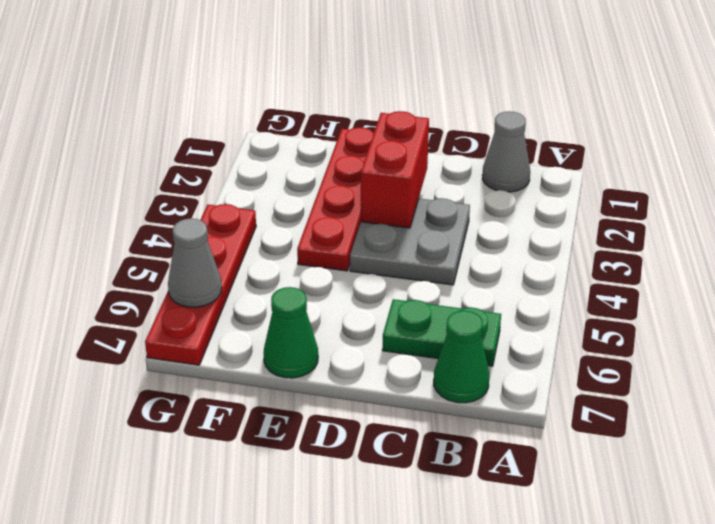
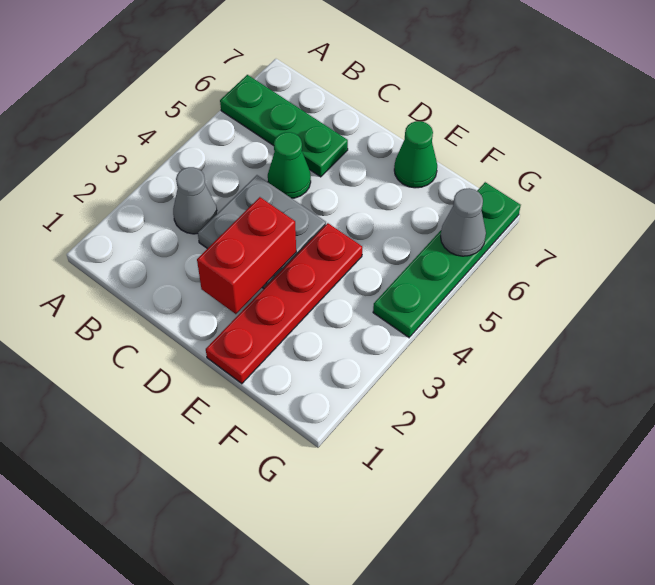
grey cone B1 level 1 -> grey cone B3 level 1
green plate B6:C6 level 1 -> green plate A6:C6 level 1
green cone B7 level 1 -> green cone C5 level 1
red plate G4:G7 level 1 -> green plate G4:G7 level 1

